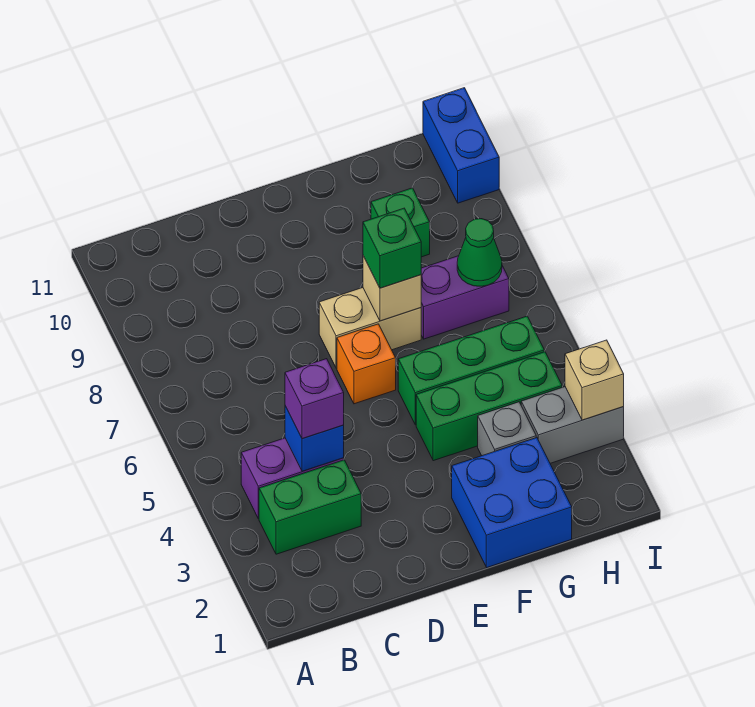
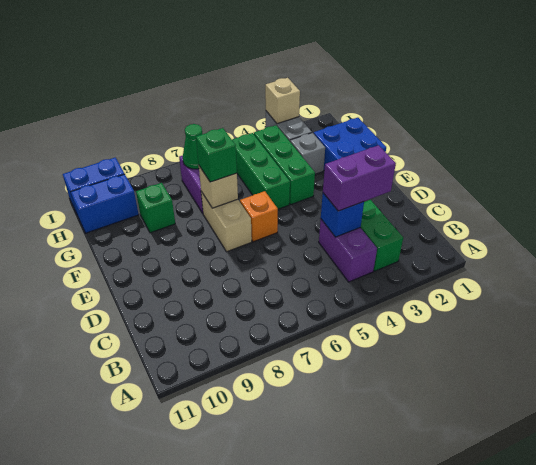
purple brick C4 level 3 -> purple brick C3:C4 level 3
none -> blue brick H10:H11 level 1

